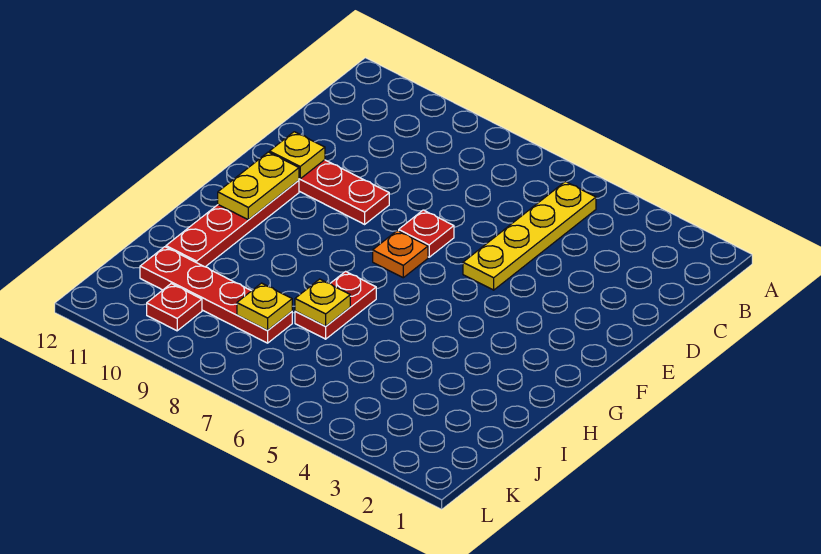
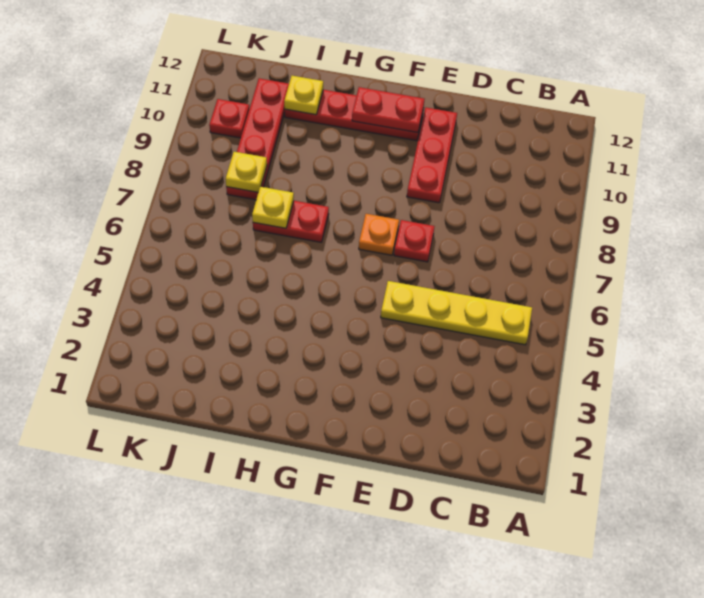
yellow plate E11 level 2 -> yellow plate I11 level 2
yellow plate F11:G11 level 2 -> red plate F11:G11 level 2

